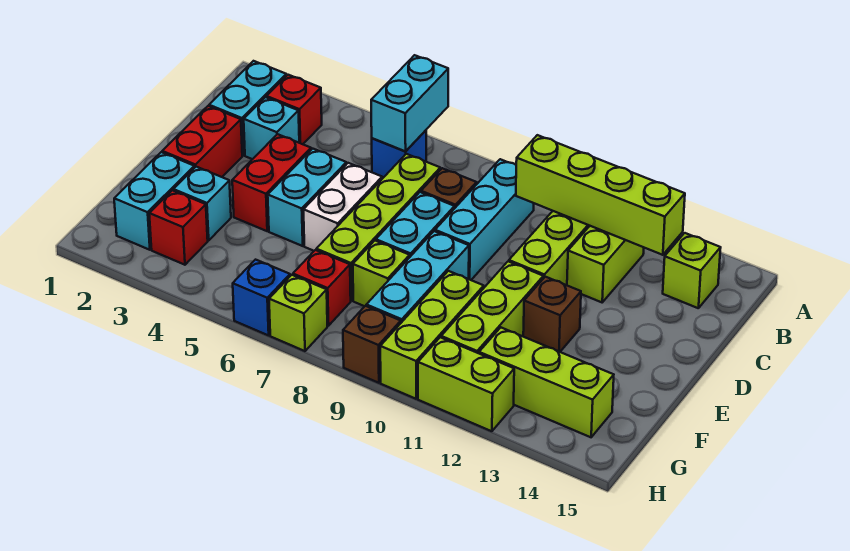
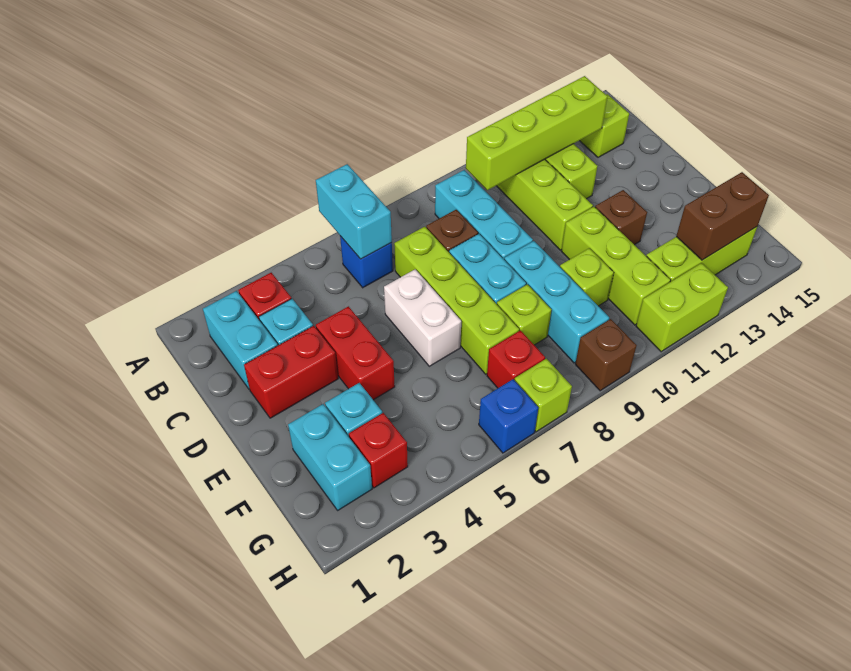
red brick D2:E2 level 1 -> red brick D2:D3 level 1
cyan brick D5:E5 level 1 -> none
lime brick F10:H10 level 1 -> lime brick F10 level 1
none -> brown brick G13:G14 level 2

